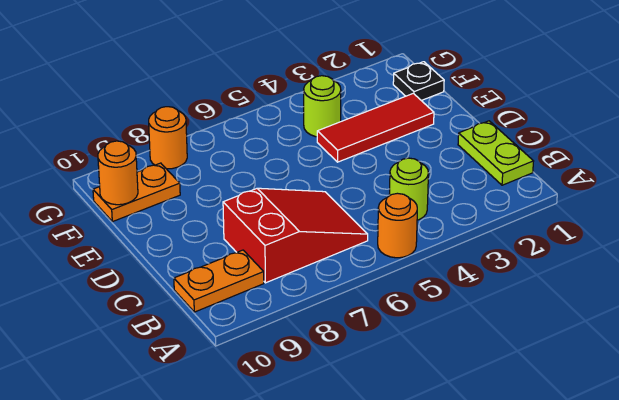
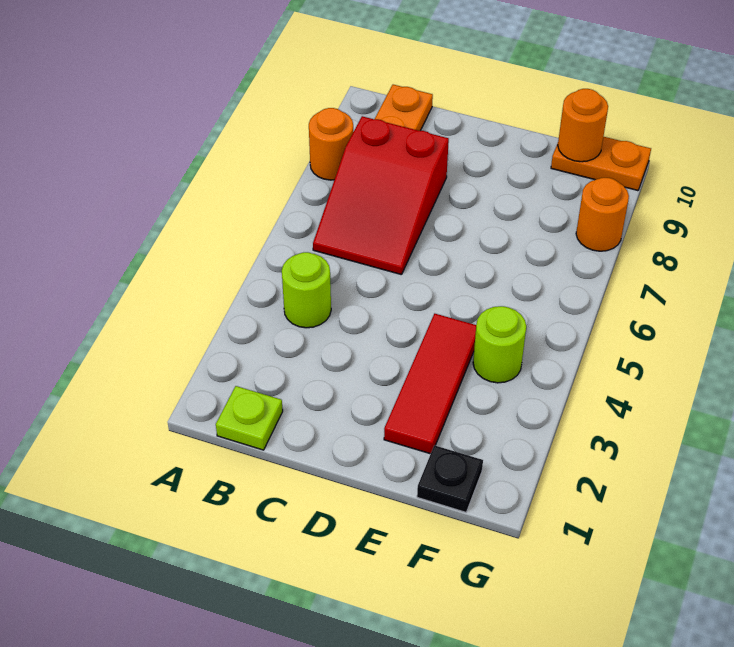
orange round brick A5 level 1 -> orange round brick A8 level 1
lime plate B1:C1 level 1 -> lime plate B1 level 1
orange plate F9:F10 level 1 -> orange plate F10:G10 level 1

